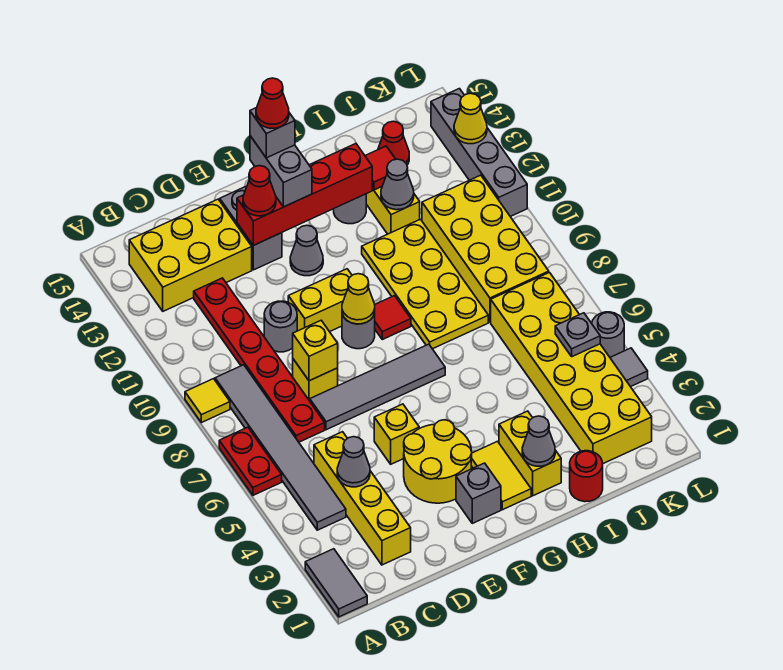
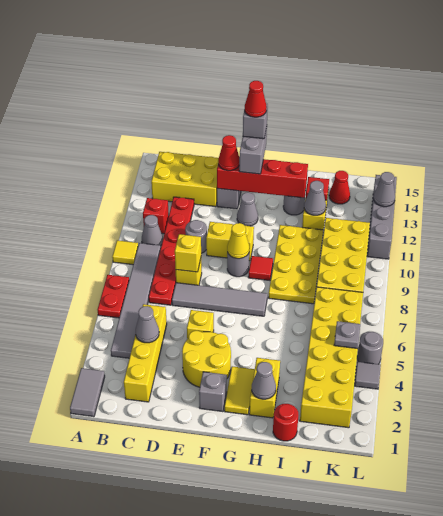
none -> grey cone B10 level 1
none -> red brick B11 level 1
yellow cone L13 level 2 -> grey cone L13 level 2

